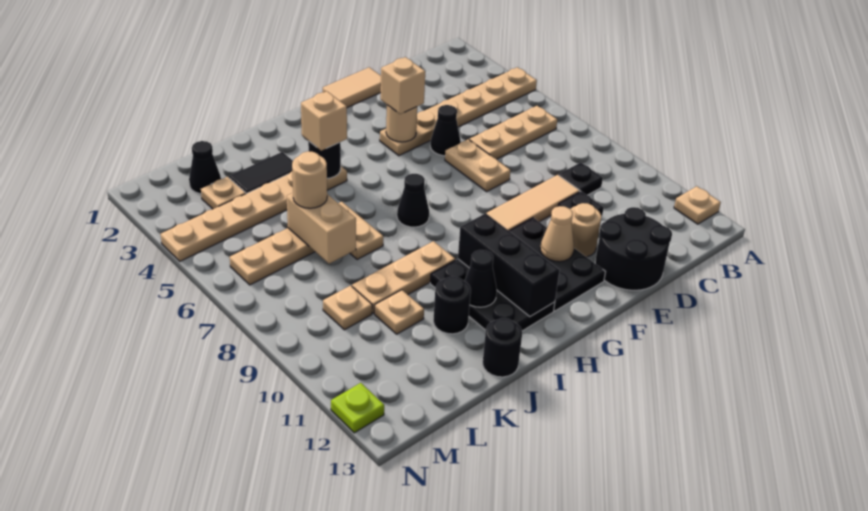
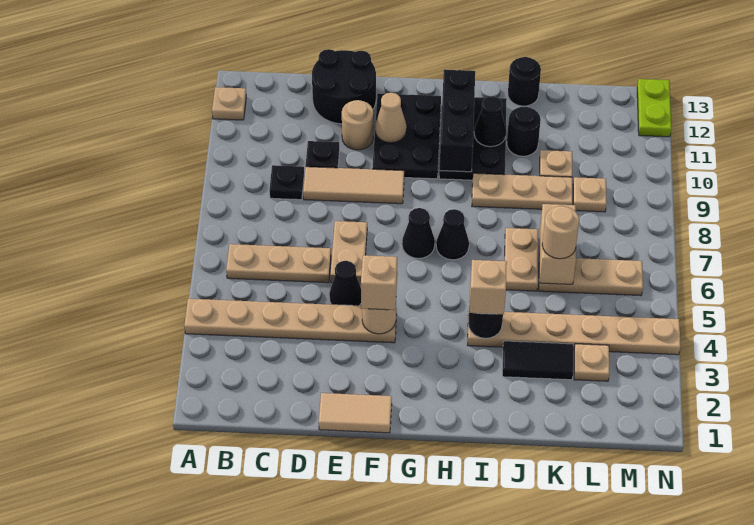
black cone L2 level 1 -> black cone G7 level 1
lime plate N12 level 1 -> lime plate N12:N13 level 1

